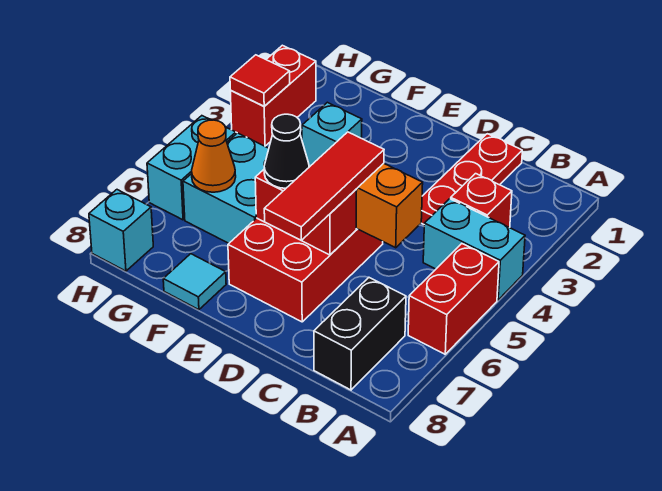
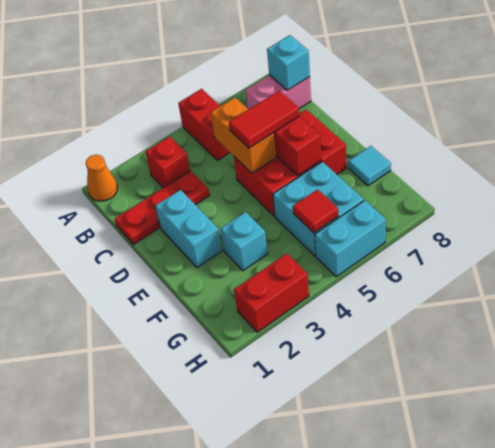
cyan brick A4:B4 level 1 -> cyan brick D2:E2 level 1
red brick A5:A6 level 1 -> red brick A5:B5 level 1
black brick B7:B8 level 1 -> pink brick B7:B8 level 1
red tile D5:D7 level 3 -> red tile D5:D6 level 3
black cone E6 level 3 -> none
orange cone G6 level 2 -> orange cone A1 level 1
red tile H3 level 2 -> red tile G5 level 2
cyan brick H8 level 1 -> cyan brick B8 level 2

